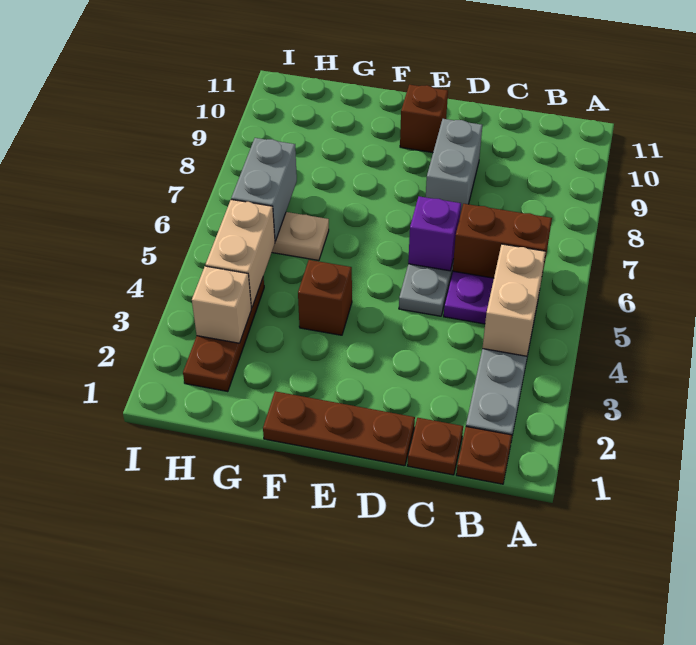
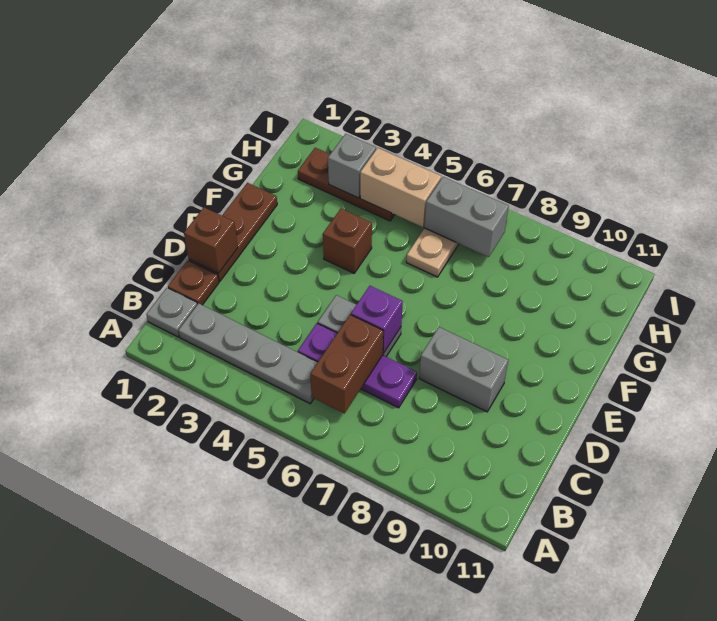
brown plate B1 level 1 -> grey plate B1 level 1
tan brick B4:B5 level 2 -> none
brown brick E10 level 1 -> brown brick D1 level 2
tan brick H3 level 2 -> grey brick H3 level 2

